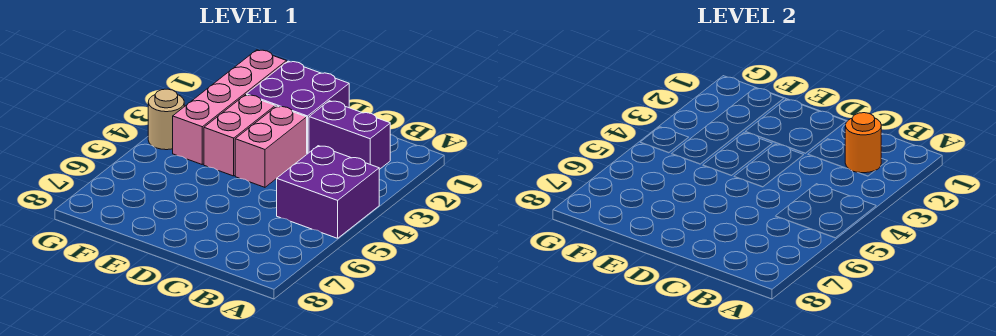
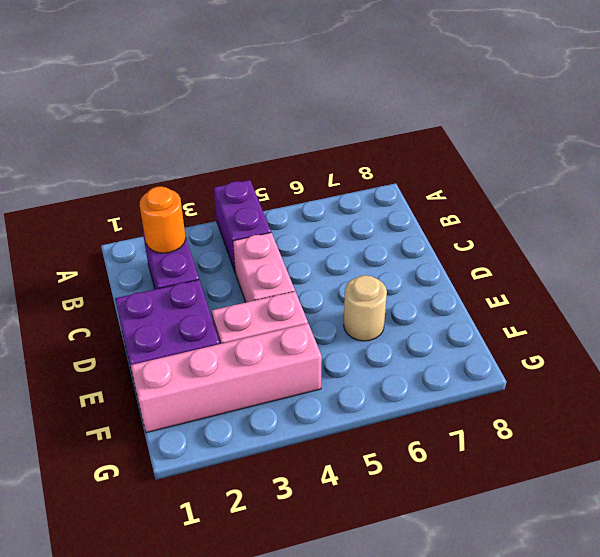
purple brick A4:B5 level 1 -> purple brick A4:B4 level 1
pink brick D3:D4 level 1 -> pink brick C4:D4 level 1
tan round brick G4 level 1 -> tan round brick E6 level 1

